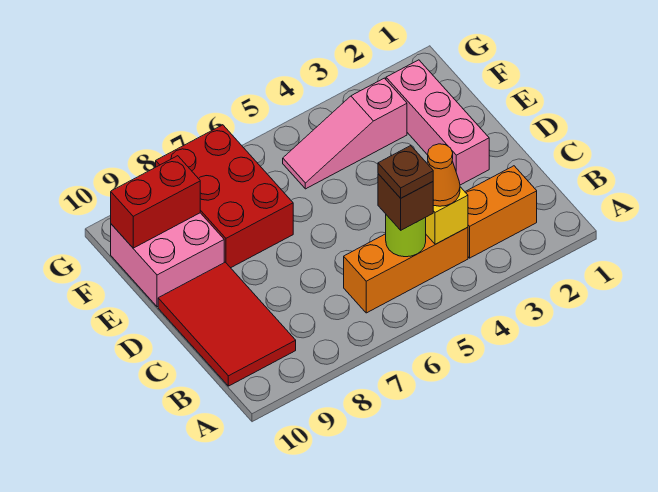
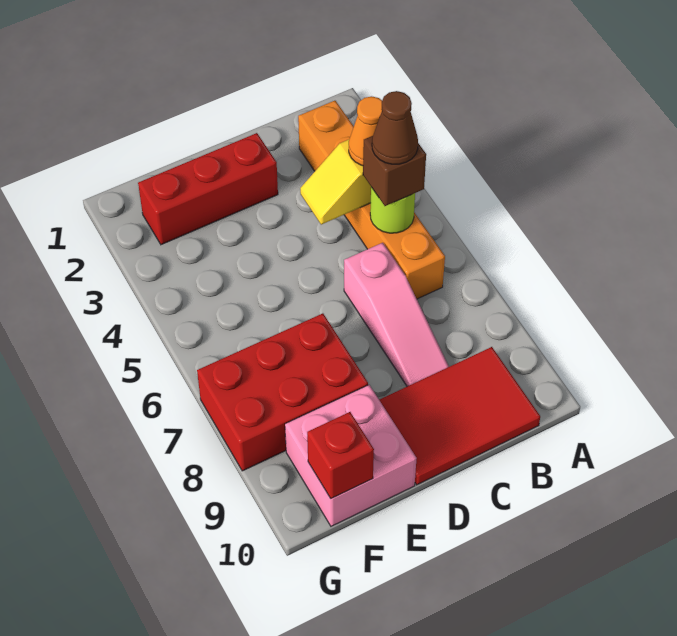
brown plate B5 level 4 -> brown cone B5 level 4
pink brick D2:F2 level 1 -> red brick D2:F2 level 1
pink slope F3:F5 level 1 top 3 -> pink slope C6:C8 level 1 top 6
red brick F9:F10 level 2 -> red brick F10 level 2

